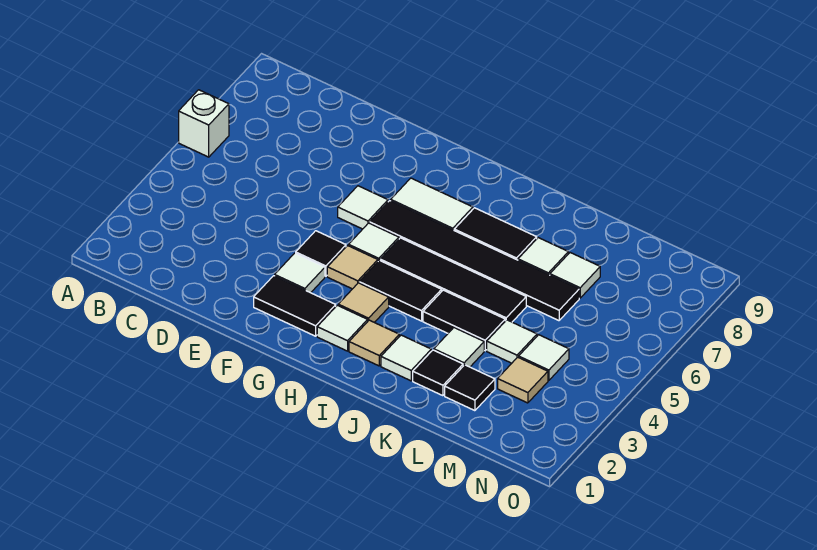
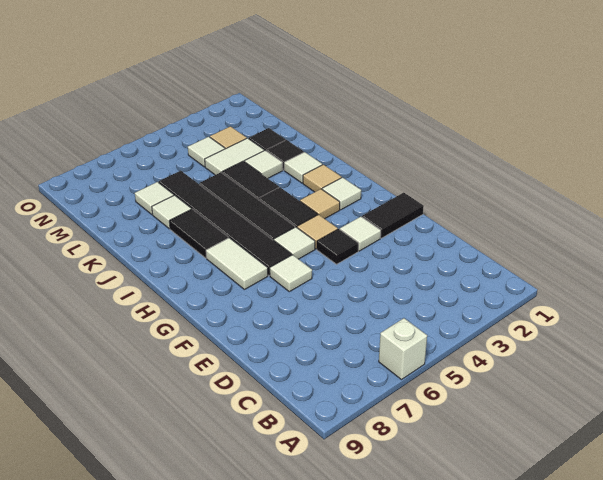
black tile F2:G2 level 1 -> black tile F1:F2 level 1
white tile L4 level 1 -> white tile L3:L4 level 1

